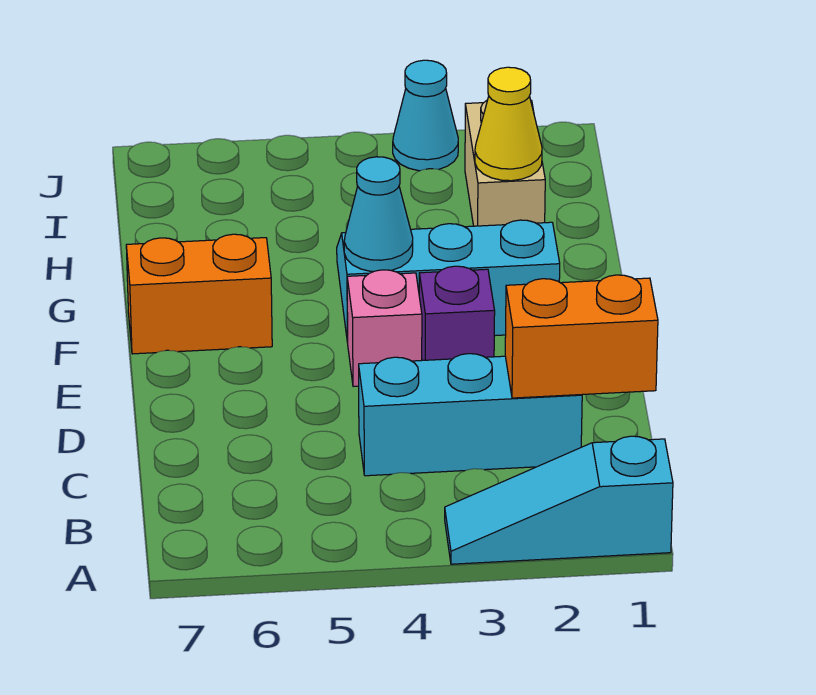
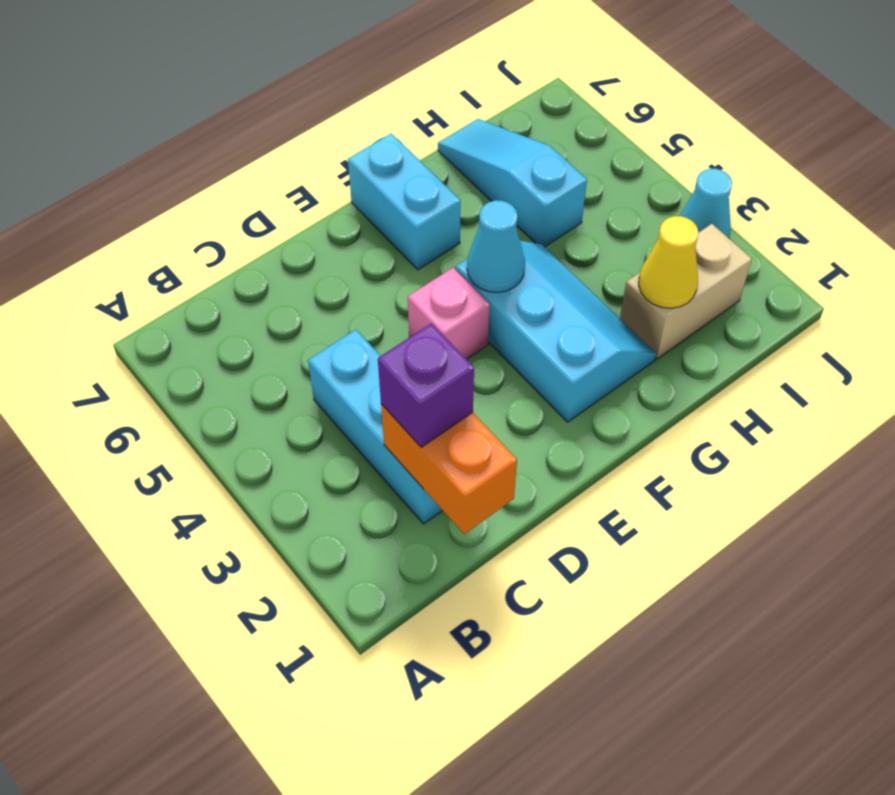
cyan slope A1:A3 level 1 top 1 -> cyan slope H5:H7 level 1 top 5
purple brick E3 level 1 -> purple brick C2 level 3
orange brick F6:F7 level 1 -> cyan brick F6:F7 level 1

